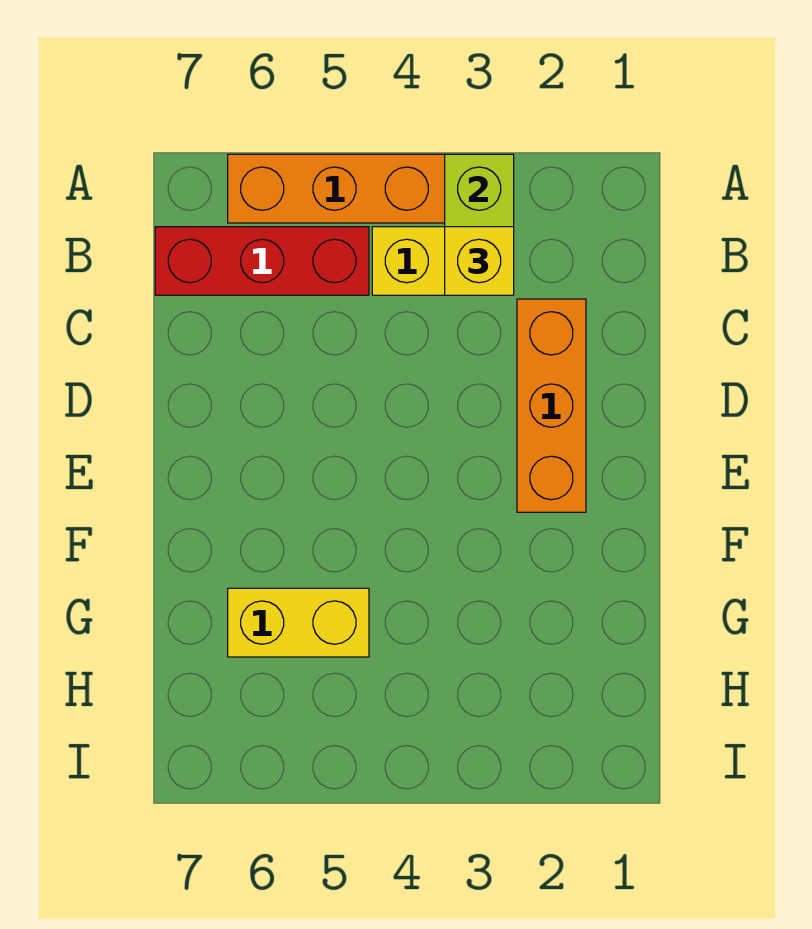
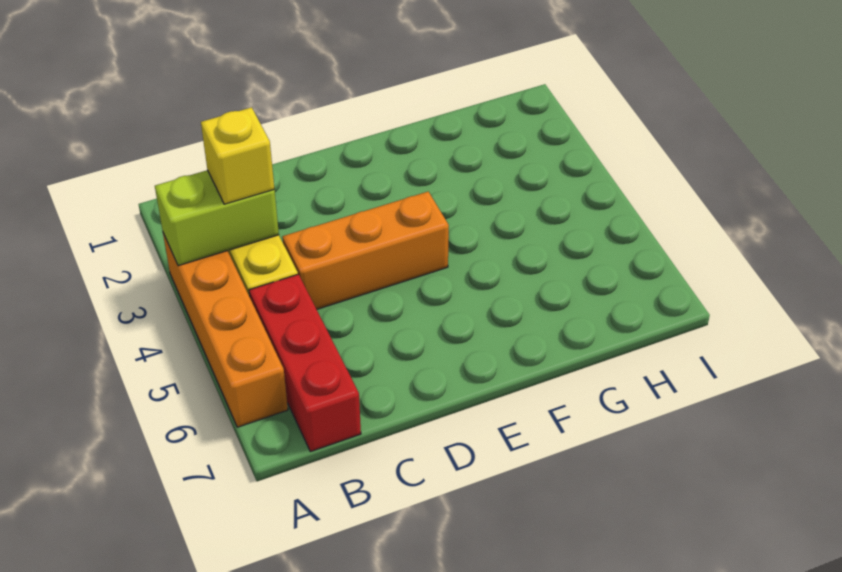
orange brick C2:E2 level 1 -> orange brick C4:E4 level 1
yellow brick G5:G6 level 1 -> none

